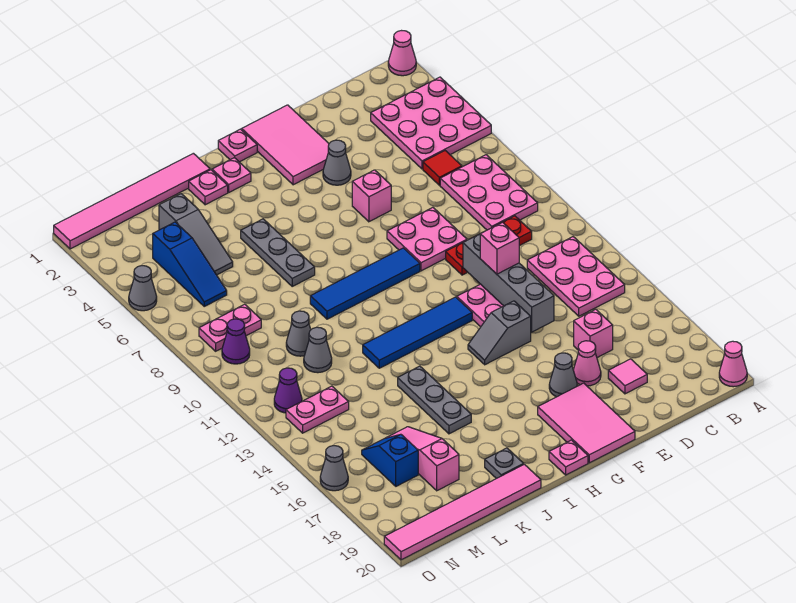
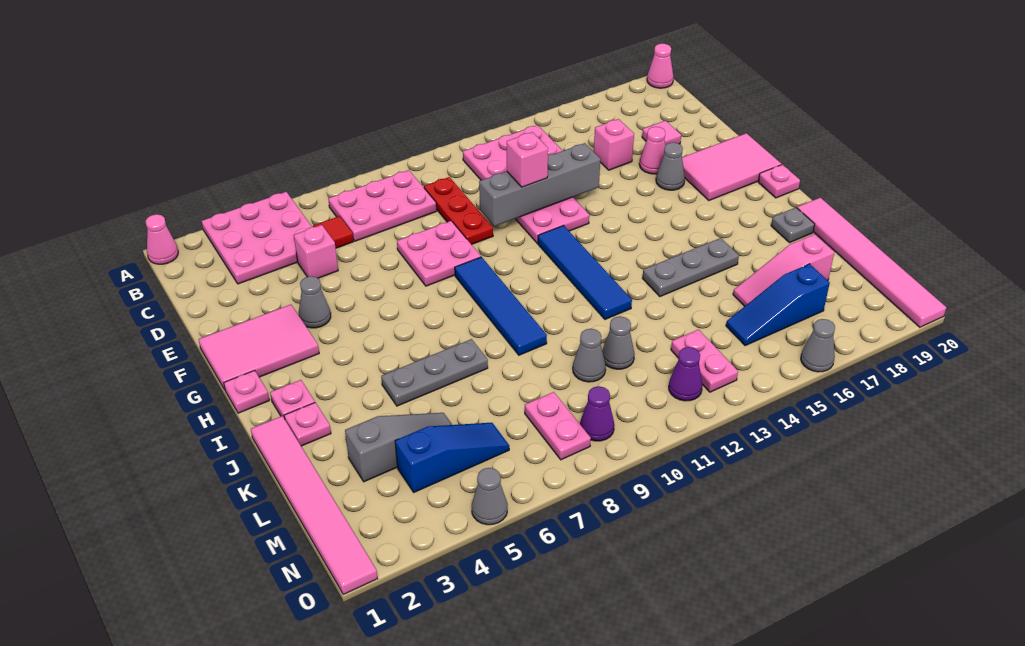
pink brick F6 level 1 -> pink brick D5 level 1
grey slope F14:G14 level 1 top F -> none
blue slope M16:M17 level 1 top 17 -> blue slope M15:M17 level 1 top 17

